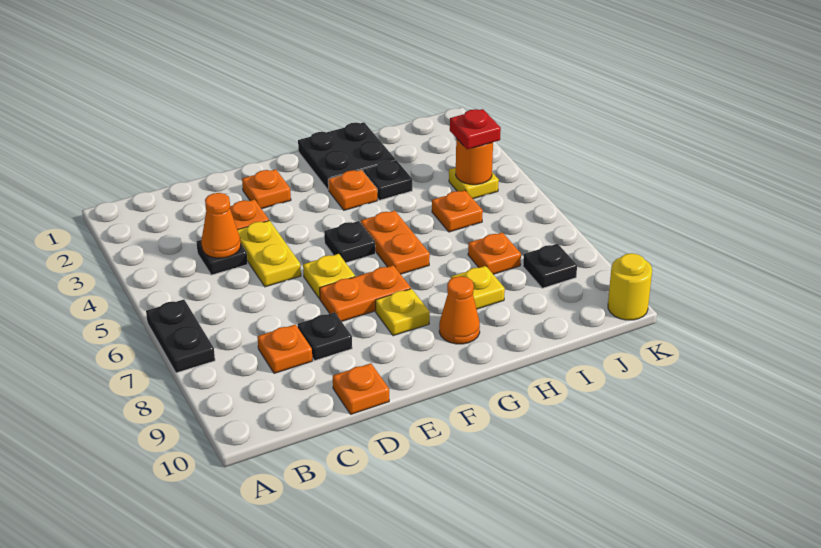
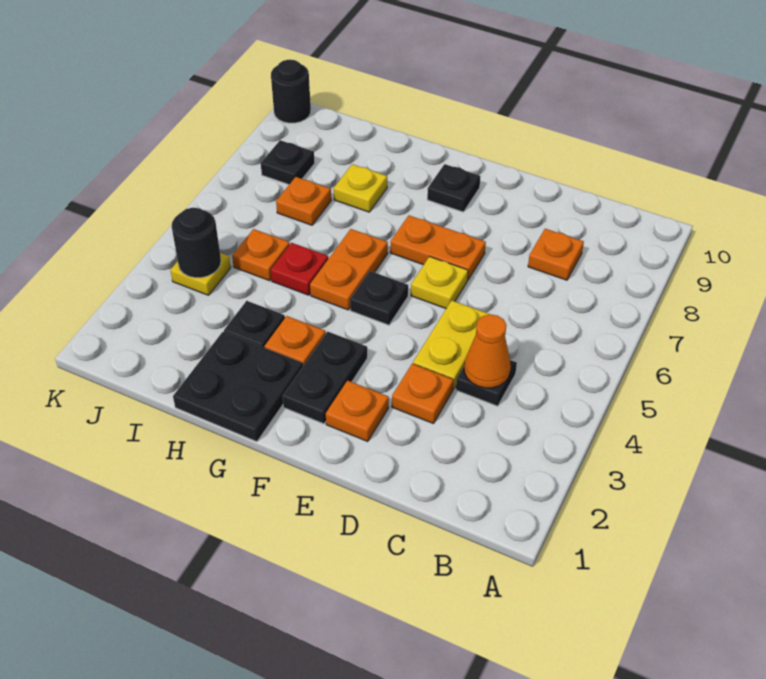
black plate A6:A7 level 1 -> black plate F2:F3 level 1
black plate D8 level 1 -> black plate F9 level 1
orange plate D10 level 1 -> none
yellow plate F8 level 1 -> none
orange cone G9 level 1 -> none
orange round brick J4 level 2 -> black round brick J4 level 2
red plate J4 level 3 -> red plate H5 level 1
yellow round brick K10 level 1 -> black round brick K10 level 1

